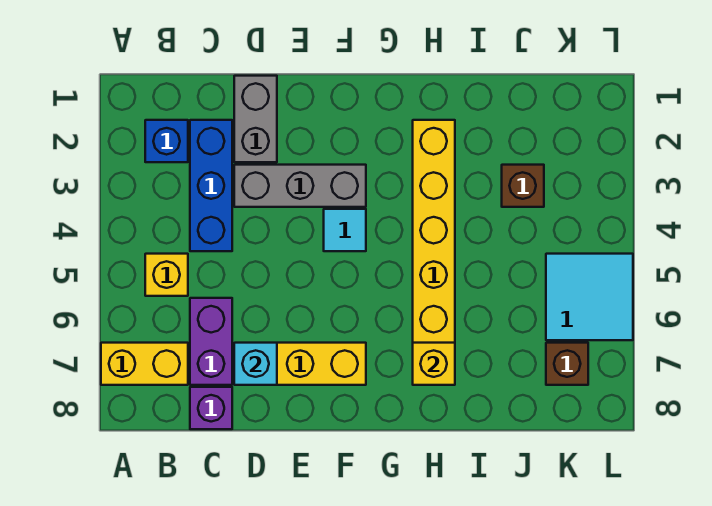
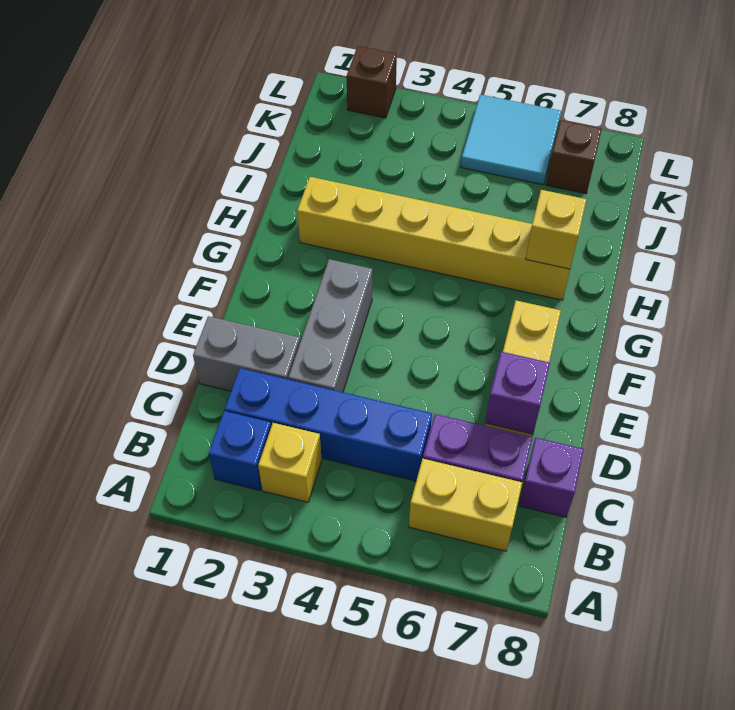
yellow brick A7:B7 level 1 -> yellow brick B6:B7 level 1
yellow brick B5 level 1 -> yellow brick B3 level 1
blue brick C2:C4 level 1 -> blue brick C2:C5 level 1
cyan brick D7 level 2 -> purple brick D7 level 2
cyan tile F4 level 1 -> none
brown brick J3 level 1 -> brown brick L2 level 1

